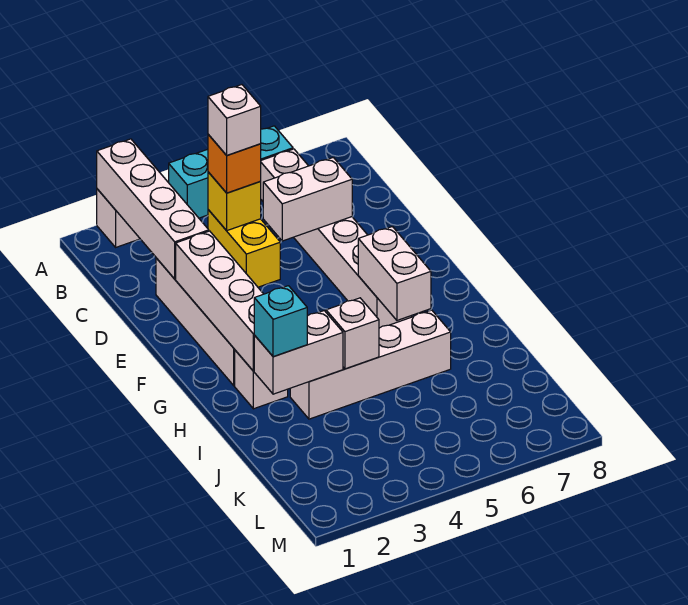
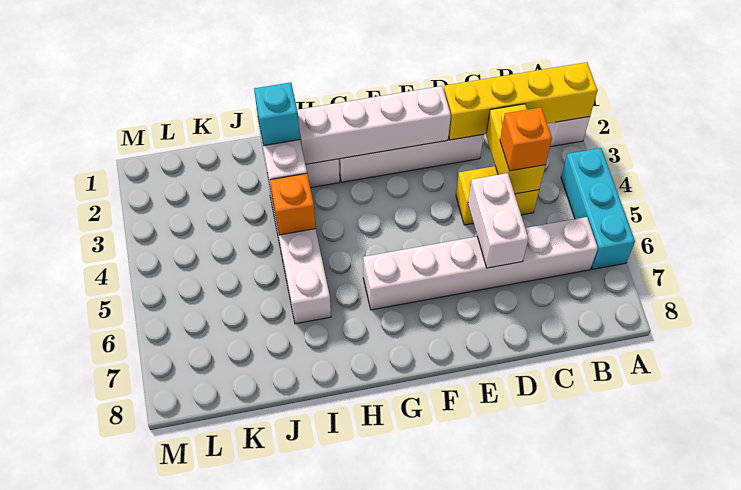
white brick A2:D2 level 2 -> yellow brick A2:D2 level 2
yellow brick C4 level 2 -> yellow brick C3:C4 level 2
white brick C4 level 4 -> none
white brick G6:H6 level 2 -> none
white brick I4 level 2 -> orange brick I4 level 2

